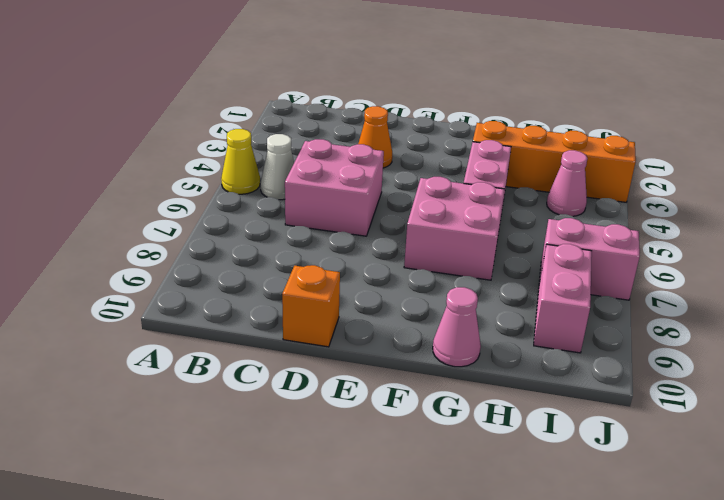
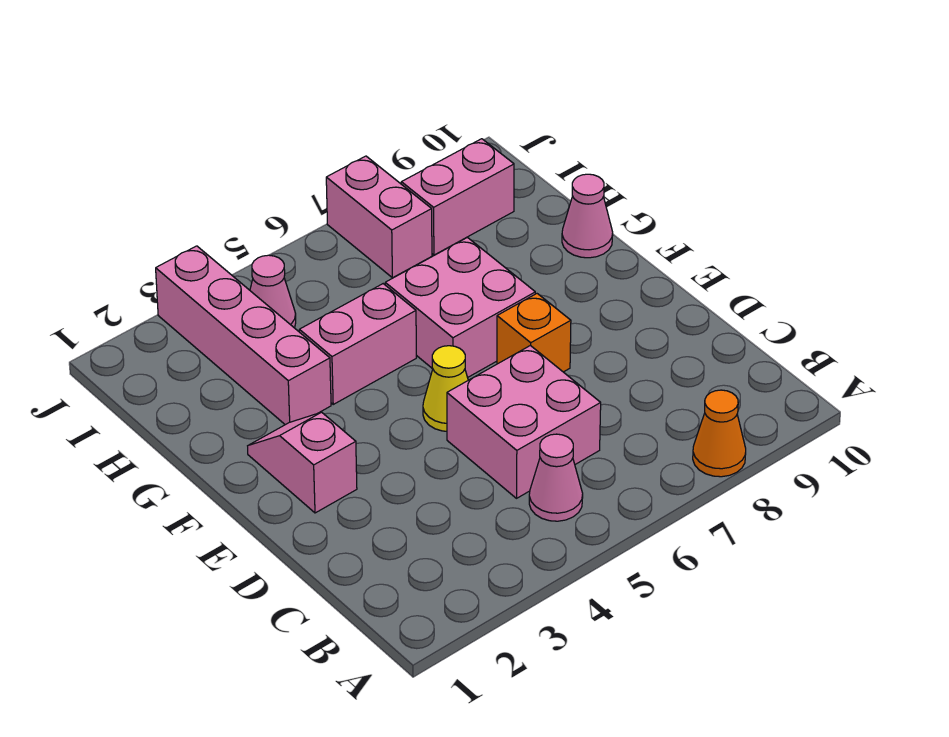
yellow cone A5 level 1 -> yellow cone E5 level 1
white cone B5 level 1 -> pink cone B5 level 1
orange cone D3 level 1 -> orange cone A8 level 1
orange brick D10 level 1 -> orange brick E7 level 1
none -> pink slope E2:F2 level 1 top E
orange brick G3:J3 level 1 -> pink brick G3:J3 level 1

